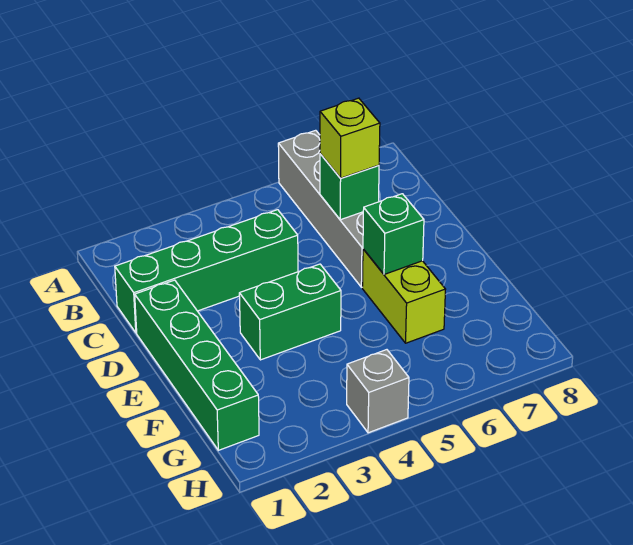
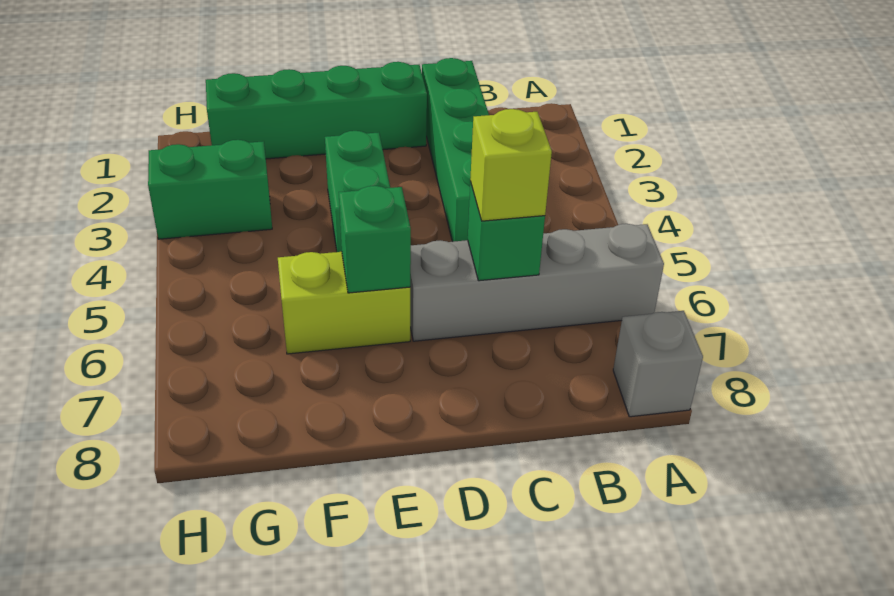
none -> green brick G3:H3 level 1
grey brick H4 level 1 -> grey brick A8 level 1

